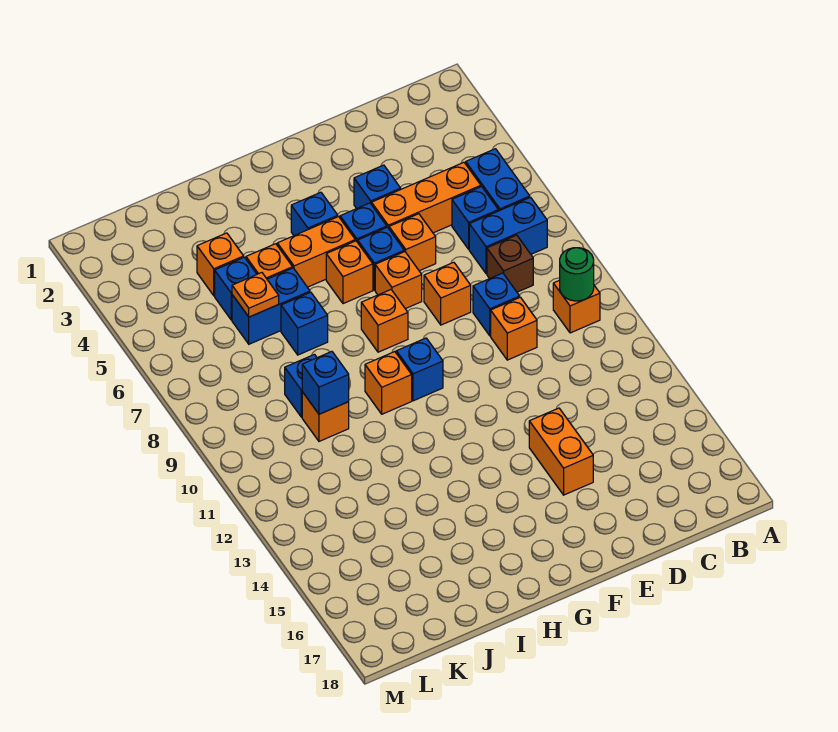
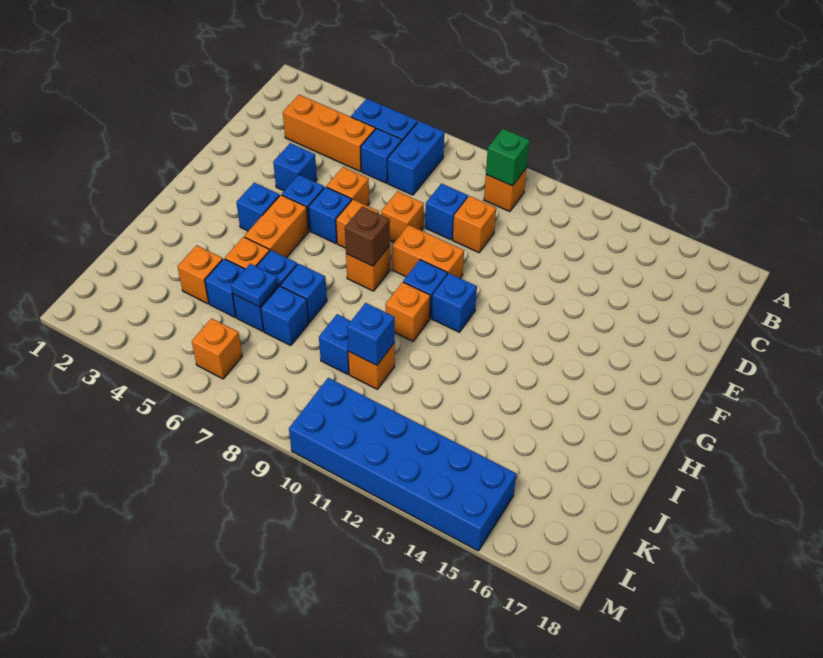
green round brick B10 level 2 -> green brick B10 level 2
orange brick C5:E5 level 1 -> orange brick C3:C5 level 1
brown brick C8 level 1 -> brown brick G8 level 2
orange brick E14:E15 level 1 -> orange brick F9:F10 level 1
orange brick G6 level 1 -> orange brick L6 level 1
none -> blue brick G11 level 1
orange plate J6 level 2 -> blue plate J6 level 2
none -> blue brick J7 level 1
none -> blue brick L10:M15 level 1

